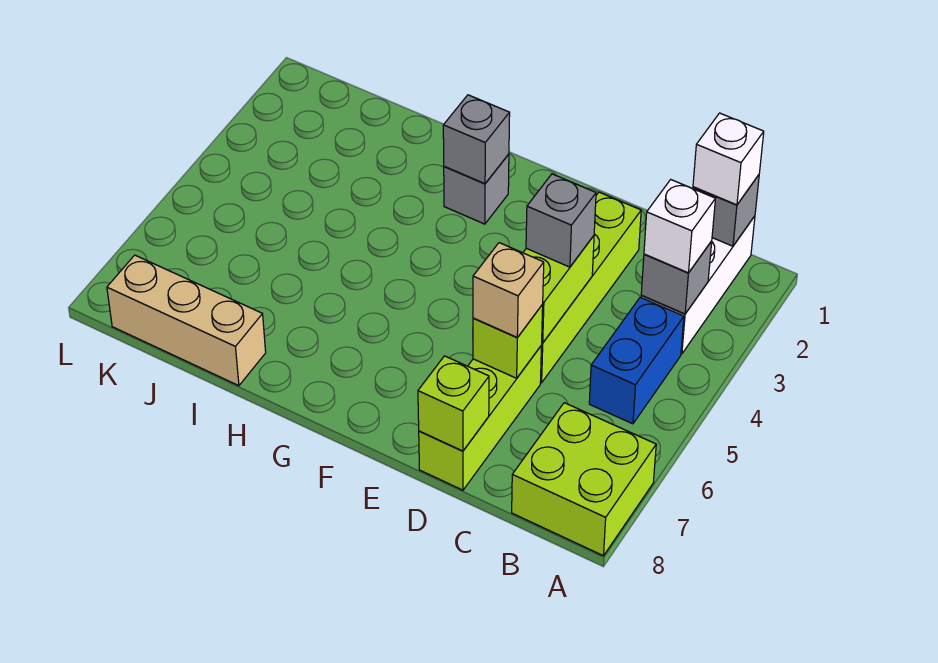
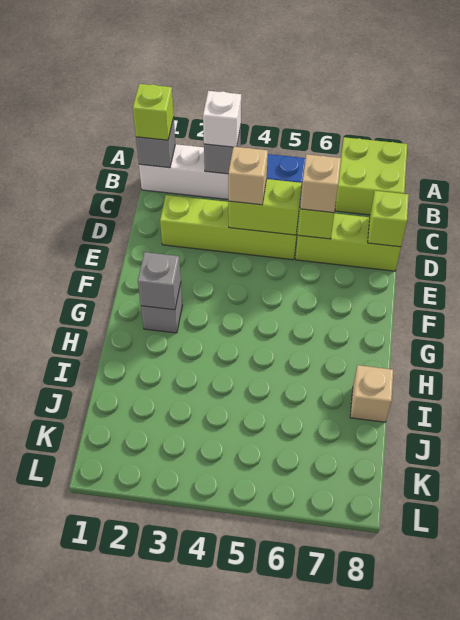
white brick B1 level 3 -> lime brick B1 level 3
grey brick D4 level 3 -> tan brick D4 level 3
tan brick I8:K8 level 1 -> tan brick I8 level 1

